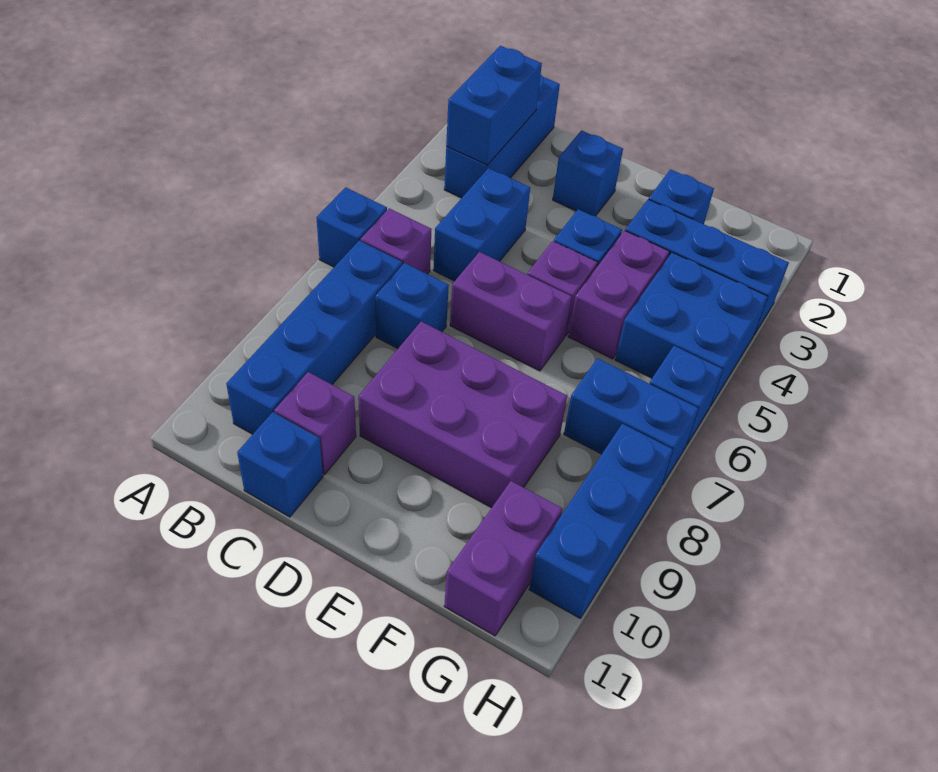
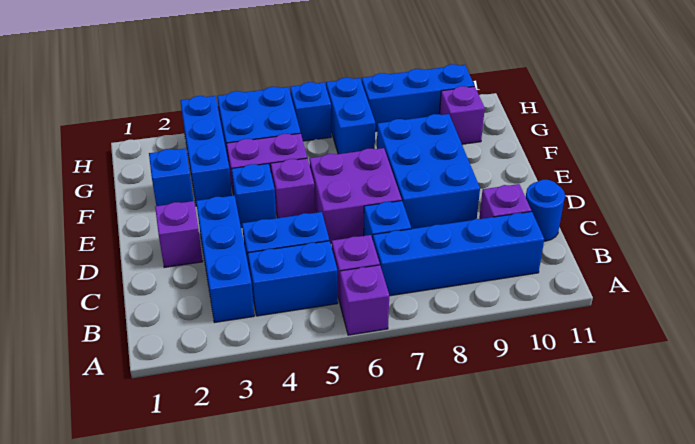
blue brick A6 level 1 -> purple brick A6 level 1
blue brick B1:B3 level 1 -> blue brick B3:D3 level 1
blue brick B2:B3 level 2 -> blue brick B4:B5 level 1
blue brick C11 level 1 -> blue round brick C11 level 1
blue brick D2 level 1 -> purple brick D2 level 1
purple brick D6:E6 level 1 -> purple brick D6:E7 level 1
purple brick D8:F9 level 1 -> blue brick D8:F9 level 1
purple brick G10:G11 level 1 -> purple brick G10 level 1

